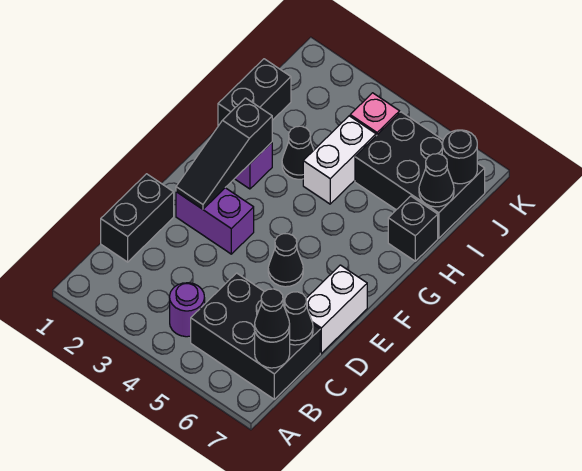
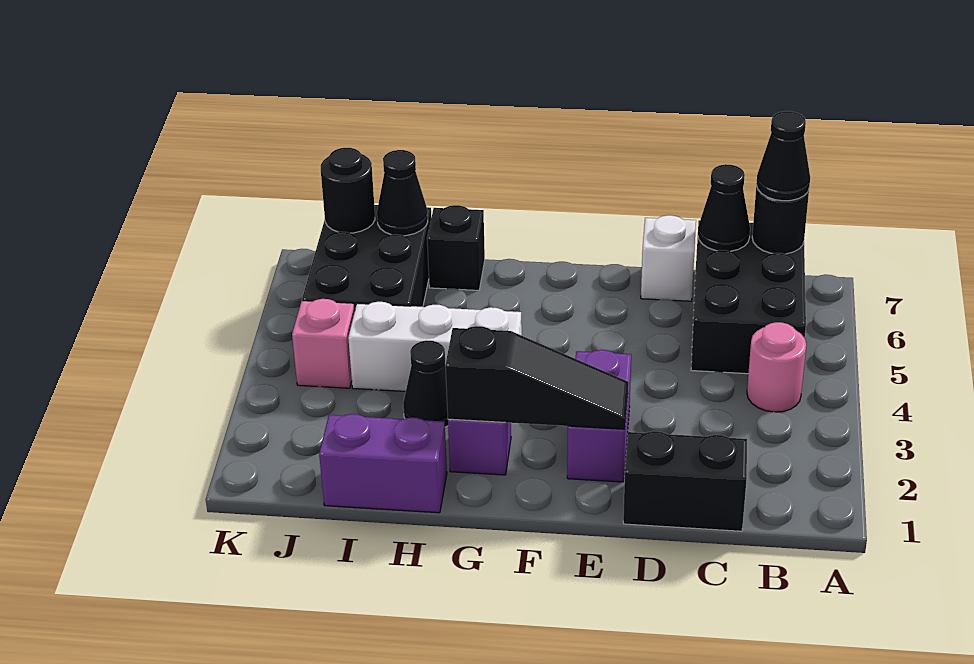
purple round brick B4 level 1 -> pink round brick B4 level 1
white brick D7:E7 level 1 -> white brick D7 level 1
black cone E5 level 1 -> none
black brick H1:I1 level 1 -> purple brick H1:I1 level 1
white brick H4:I4 level 1 -> white brick G4:I4 level 1

